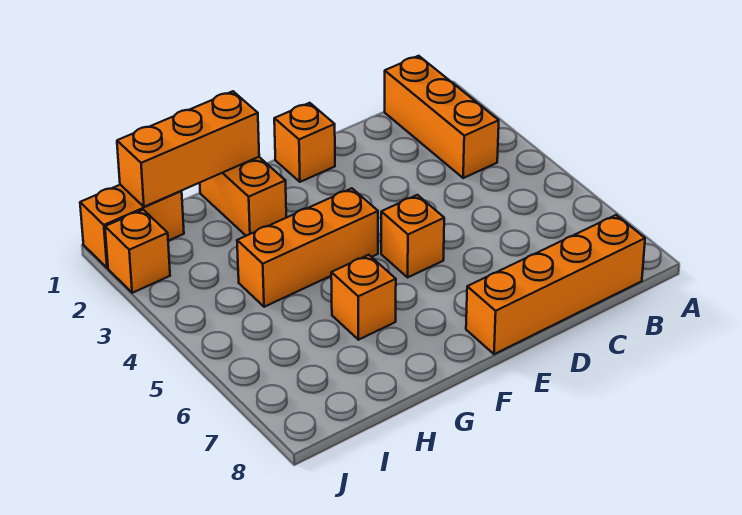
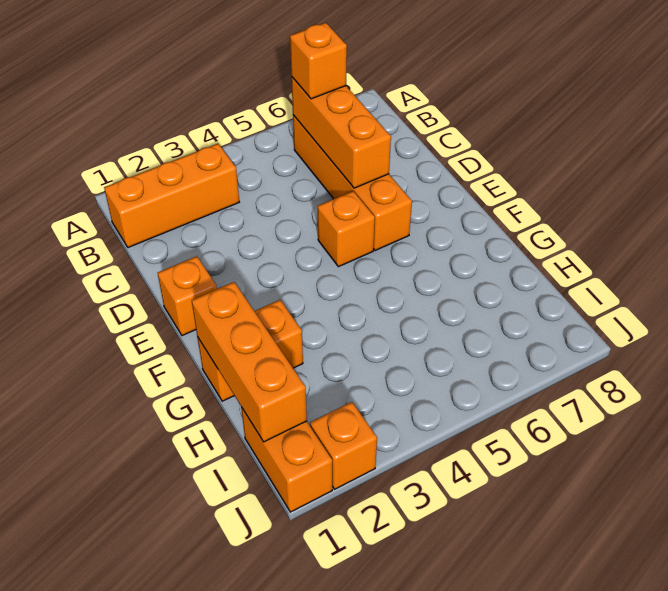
orange brick B8:E8 level 1 -> orange brick B6:E6 level 1
orange brick F4:H4 level 1 -> orange brick B6:D6 level 2
orange brick G6 level 1 -> orange brick B6 level 3

